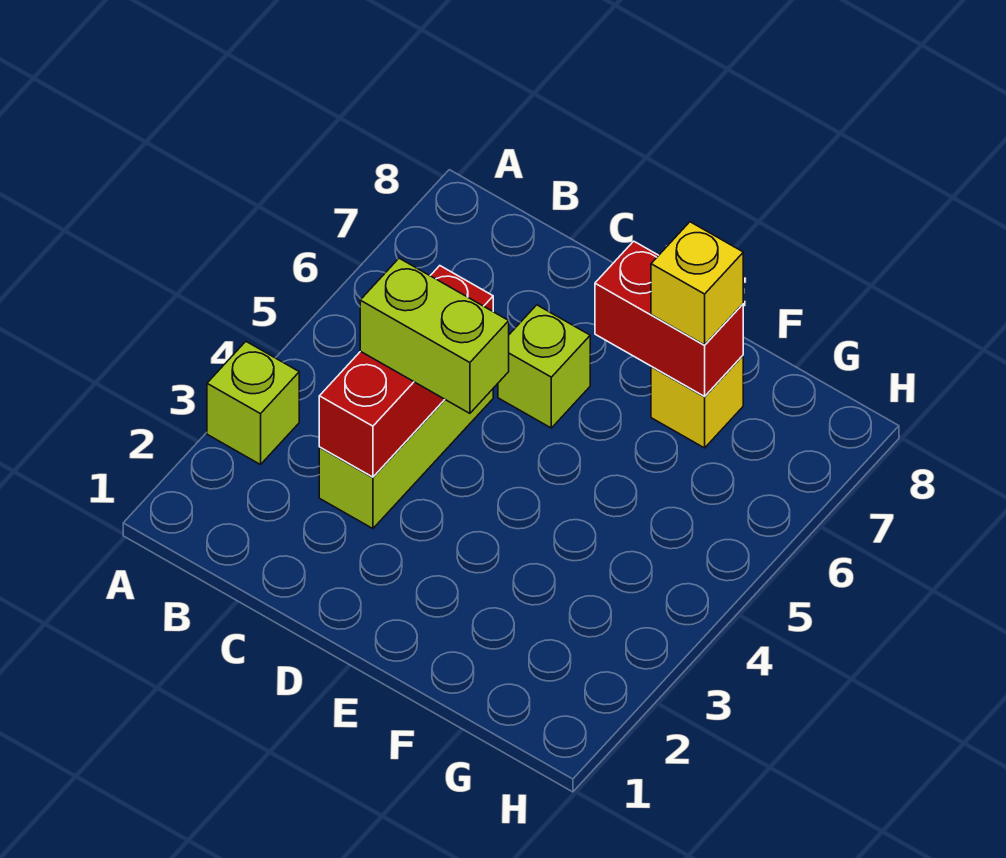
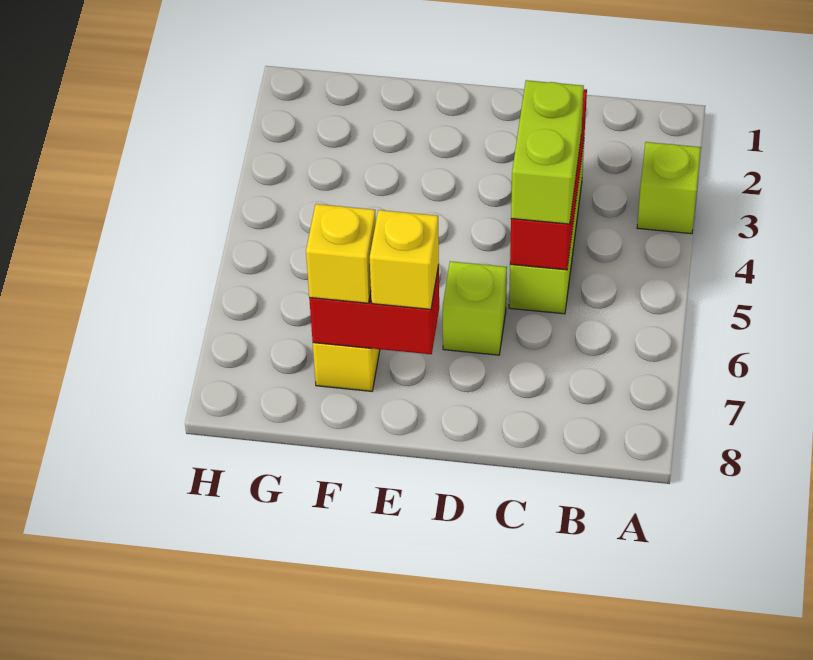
lime brick C4:D4 level 3 -> lime brick C4:C5 level 3
none -> yellow brick E7 level 3

